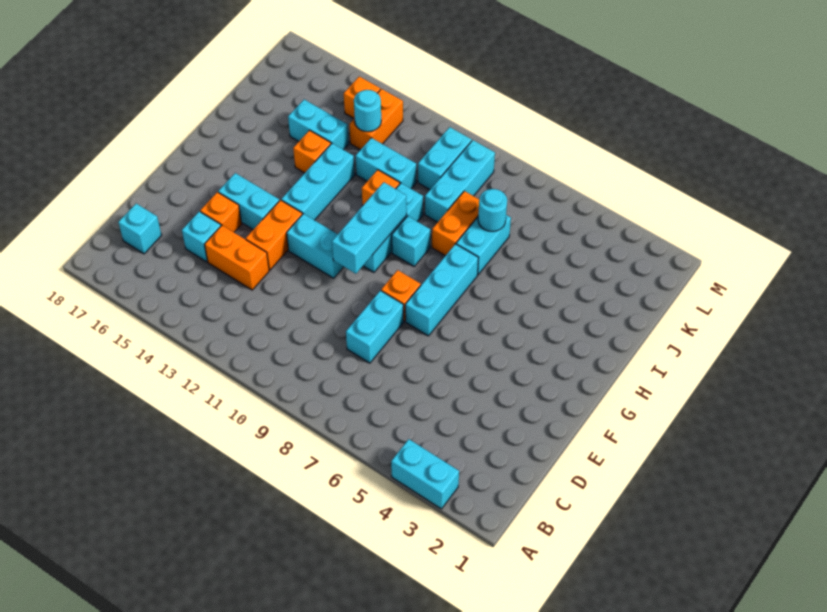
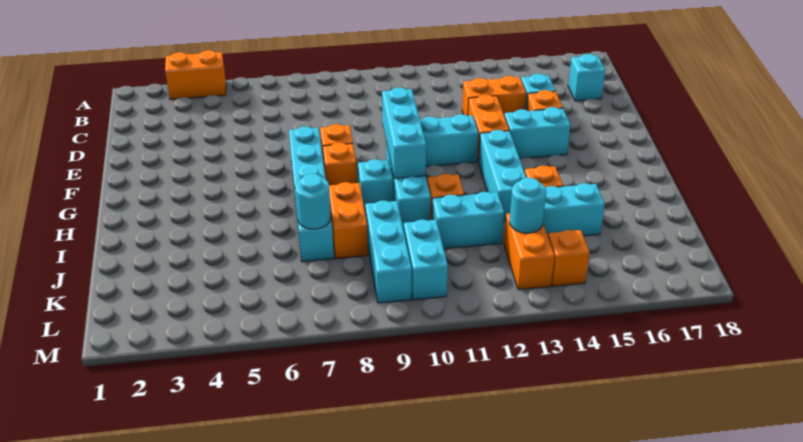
cyan brick A3:A4 level 1 -> orange brick A3:A4 level 1
cyan brick D8:E8 level 1 -> none
none -> orange brick G8 level 1

